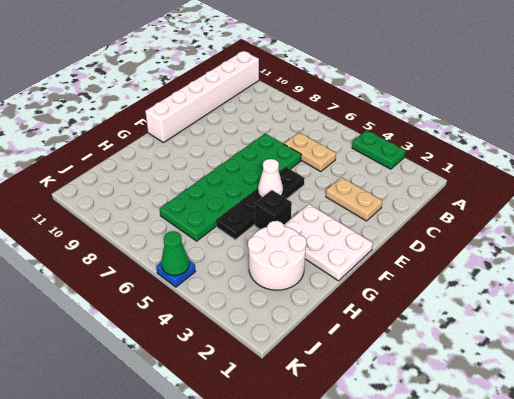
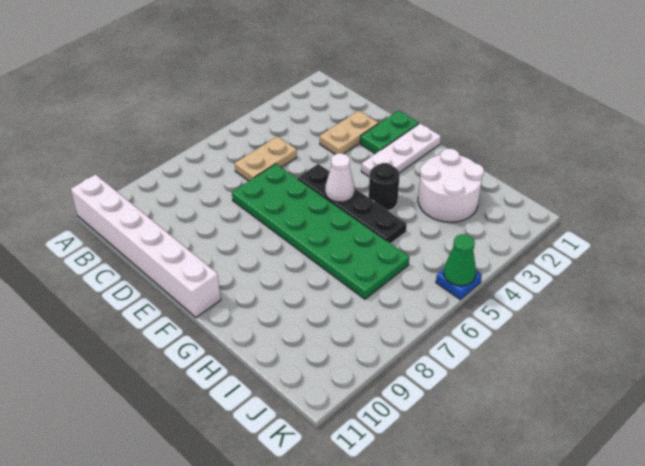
green plate A3:A4 level 1 -> green plate E1:E2 level 1
white plate F1:G3 level 1 -> white plate F1:F3 level 1
black brick G4 level 1 -> black round brick G4 level 1

